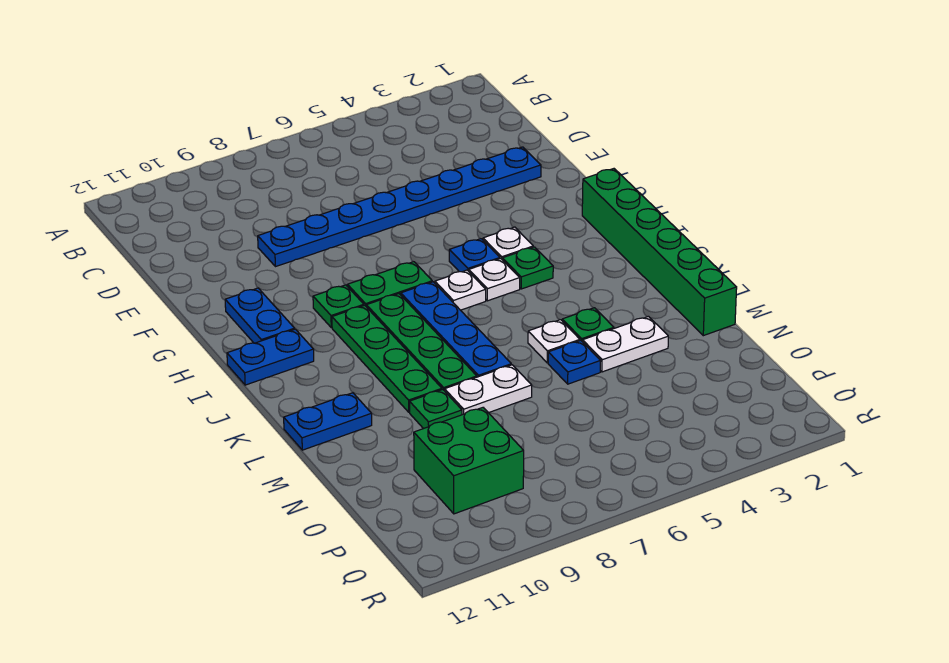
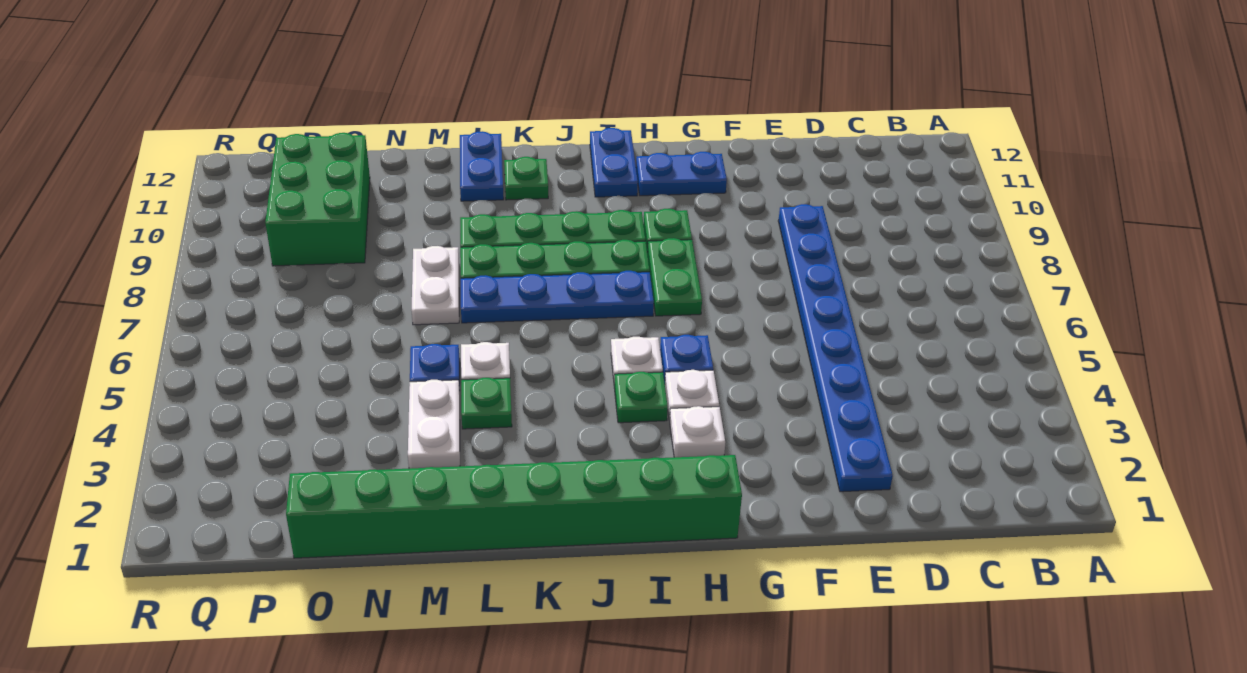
green brick H1:M1 level 1 -> green brick H1:O1 level 1
white plate I6 level 1 -> white plate H3 level 1
green plate M9 level 1 -> green plate K11 level 1
green brick O9:P10 level 1 -> green brick O9:P11 level 1

